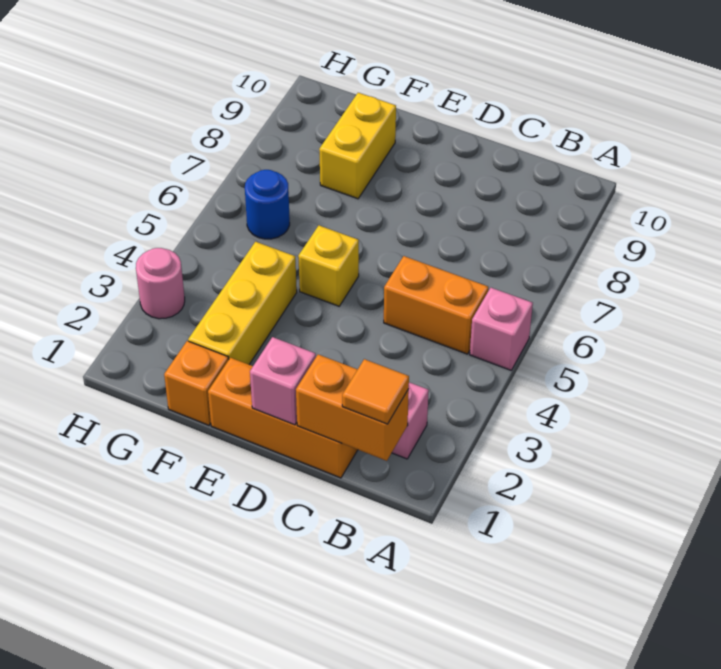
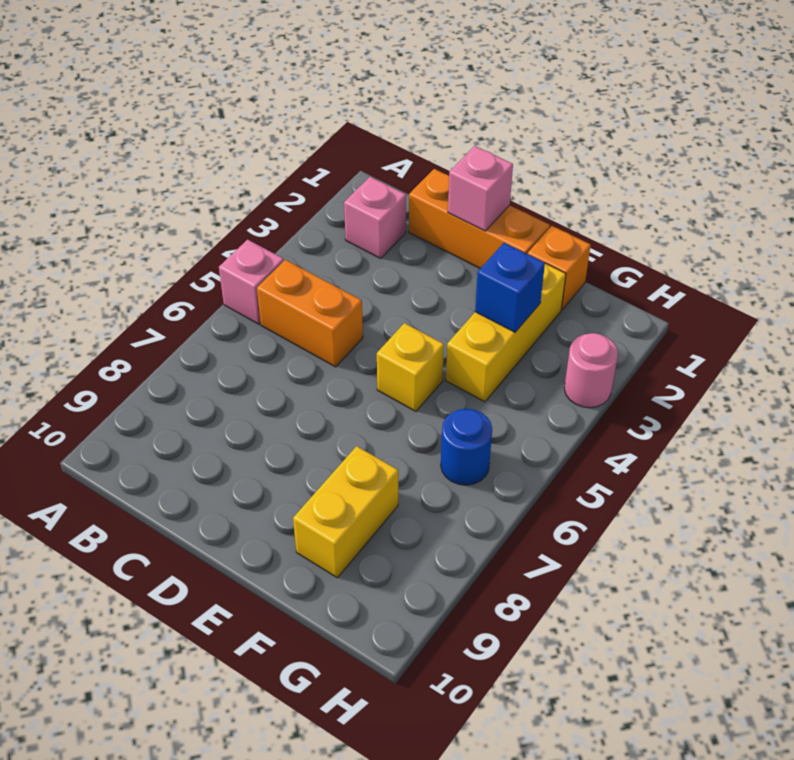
orange brick B1:C1 level 2 -> none
orange tile B1 level 3 -> none
none -> blue brick F3 level 2

